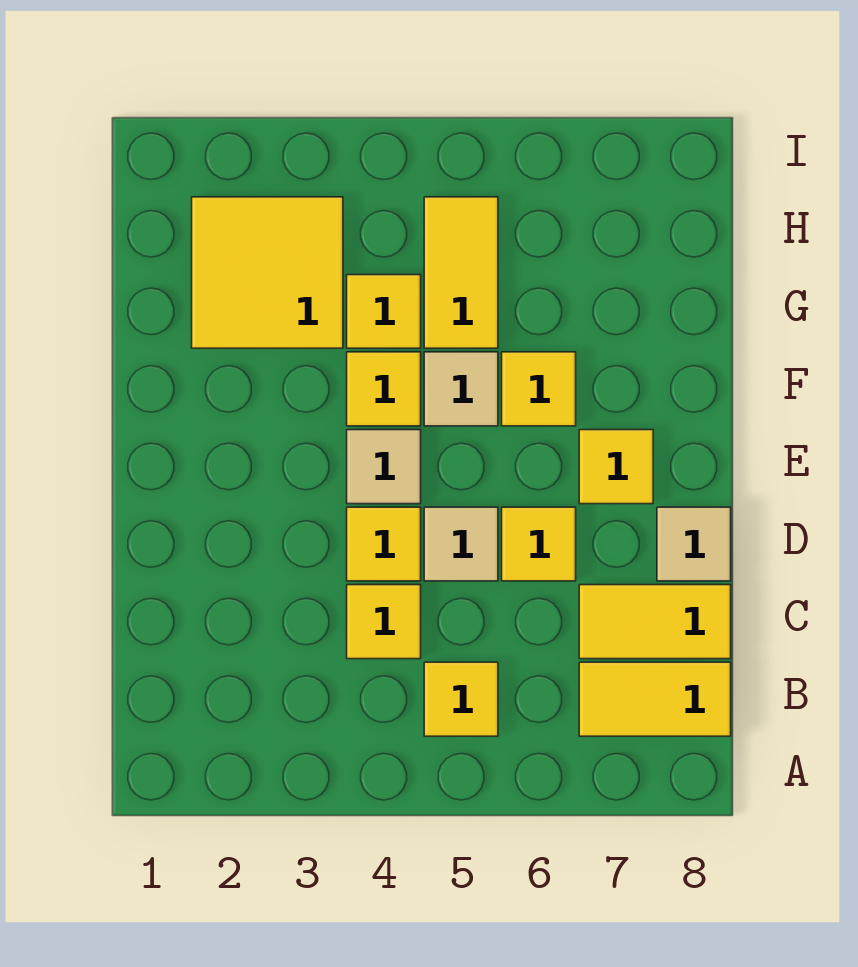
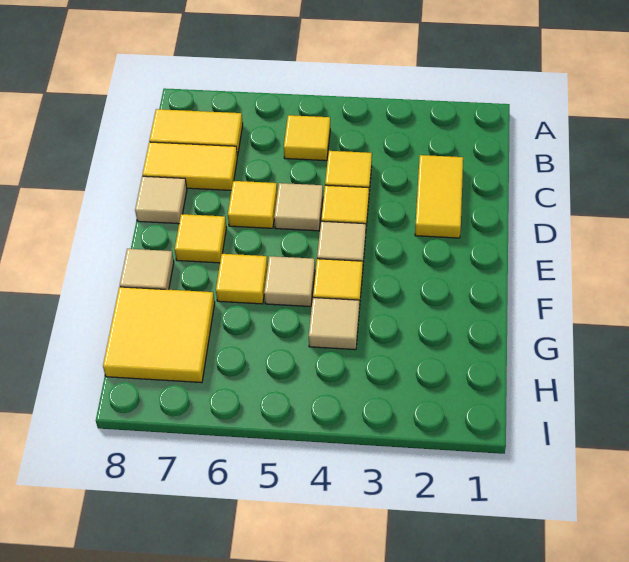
none -> tan tile F8 level 1
yellow tile G2:H3 level 1 -> yellow tile G7:H8 level 1
yellow tile G4 level 1 -> tan tile G4 level 1
yellow tile G5:H5 level 1 -> yellow tile C2:D2 level 1

